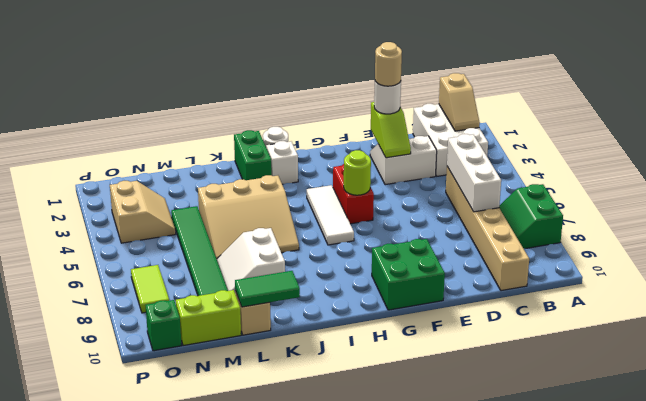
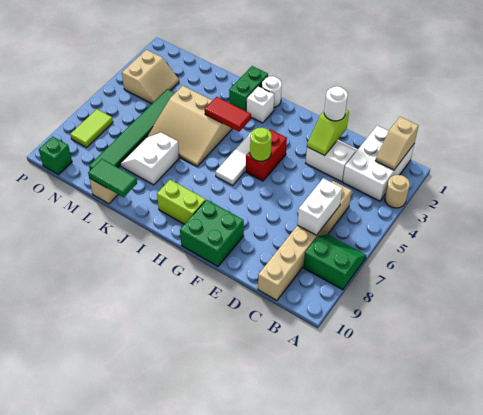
green slope A7:B8 level 1 top A -> green slope A7:B8 level 1 top 8
white brick C5:C7 level 2 -> white brick C6:C7 level 2
tan round brick E2 level 4 -> tan round brick A3 level 1
none -> red tile I4:J4 level 2
lime brick M10:N10 level 1 -> lime brick H9:I9 level 1

